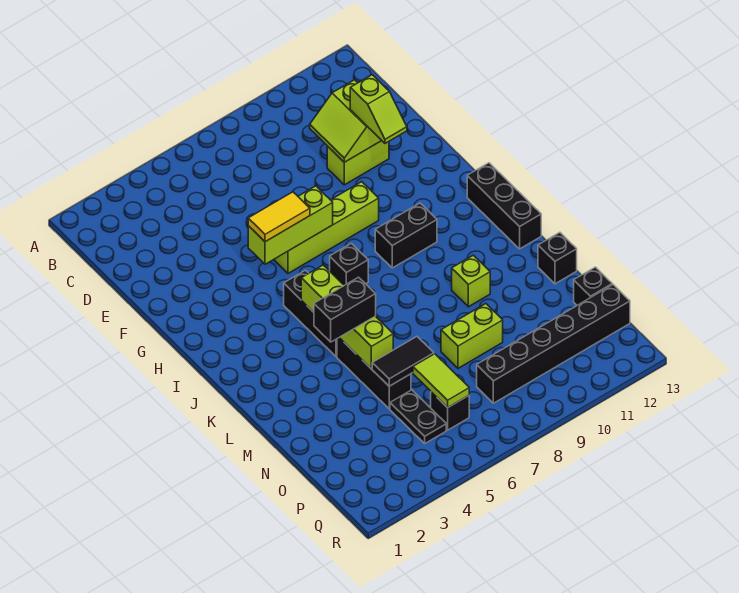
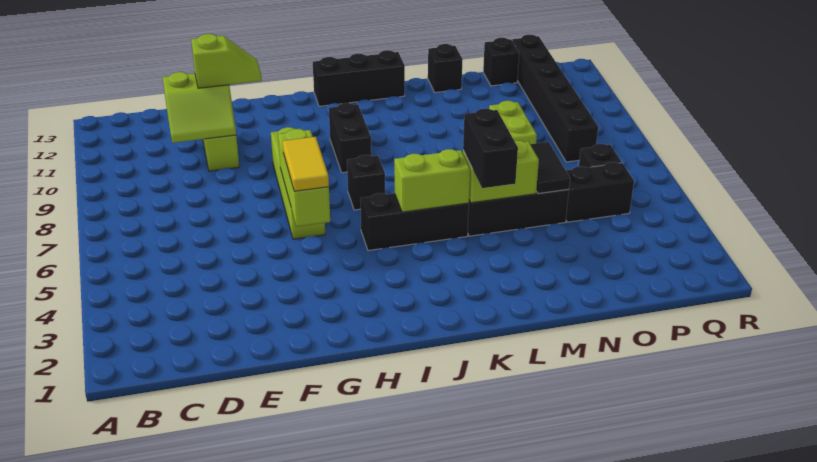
lime brick L10 level 1 -> none
black plate O5:P5 level 1 -> black brick O5:P5 level 1
lime tile O6:P6 level 2 -> none

